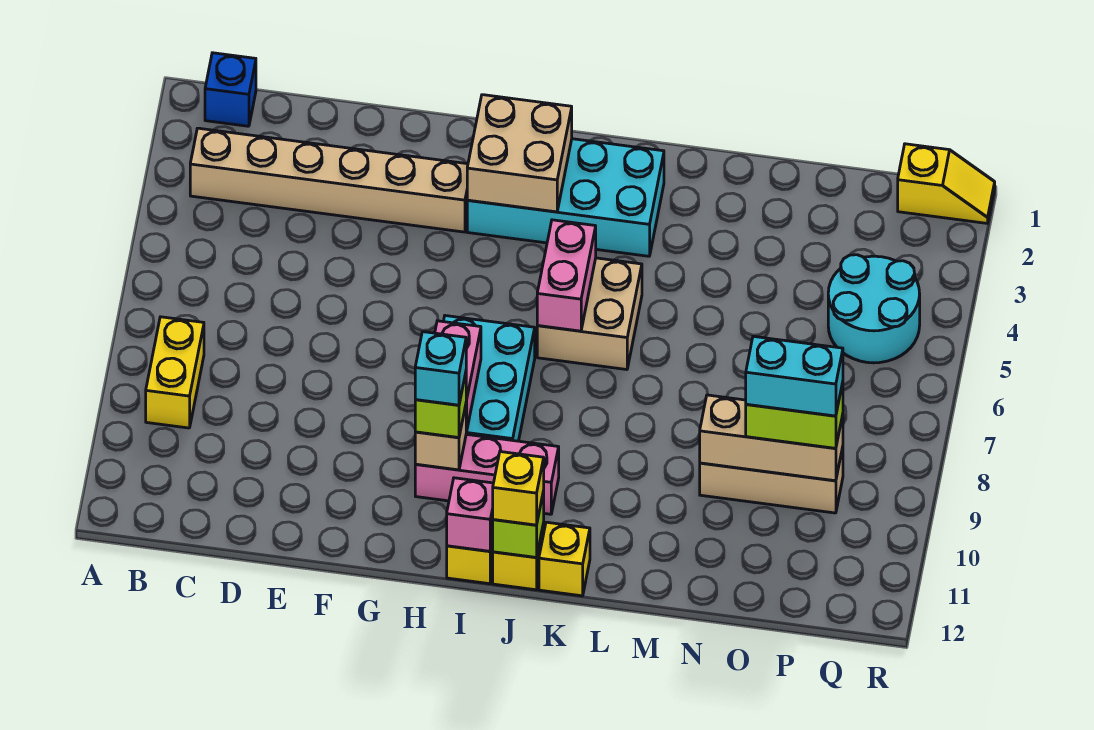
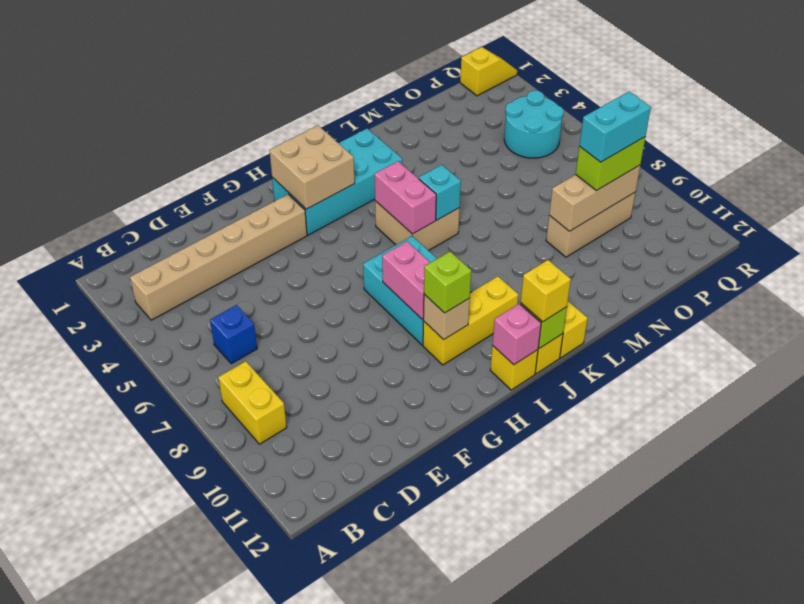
blue brick B1 level 1 -> blue brick C6 level 1
pink brick H10:J10 level 1 -> yellow brick H10:J10 level 1
cyan brick H10 level 4 -> cyan brick K6 level 2

